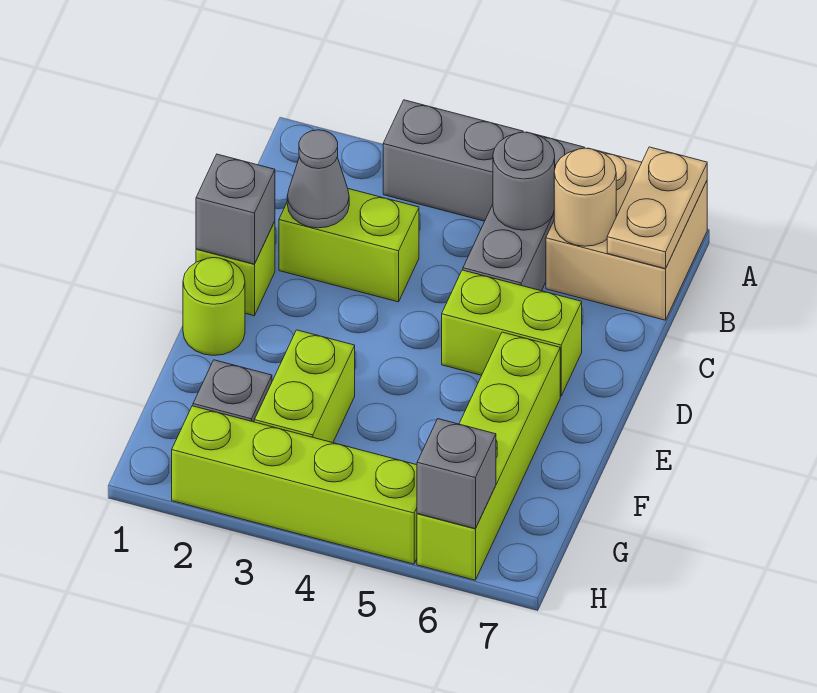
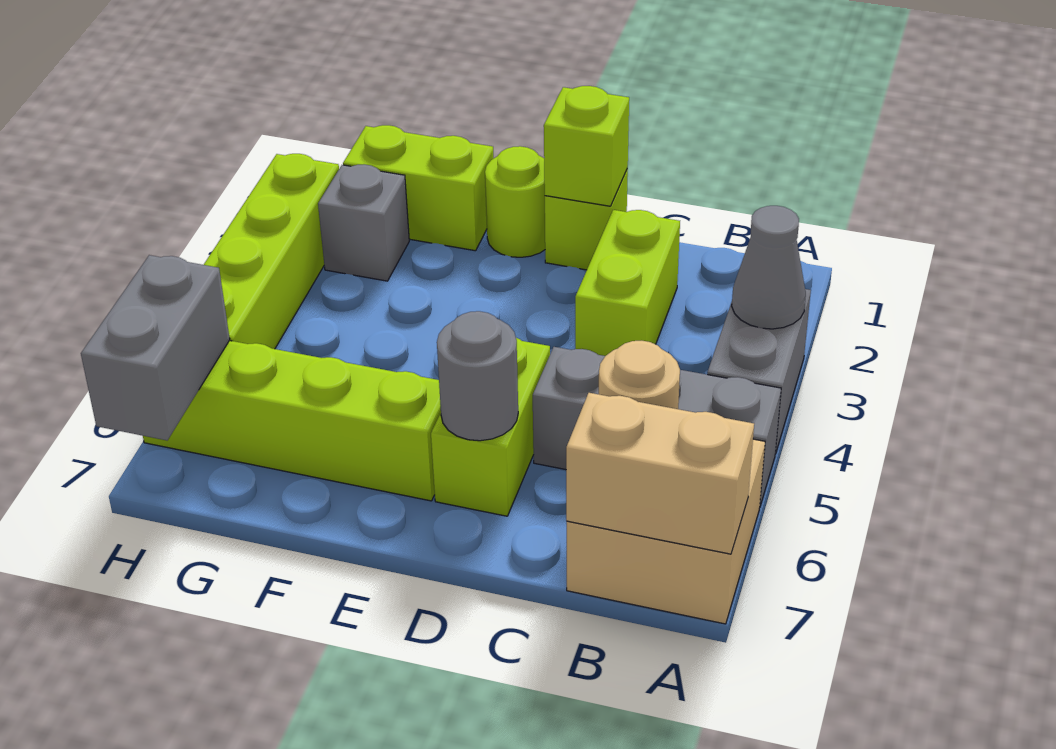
tan plate A7:B7 level 2 -> tan brick A7:B7 level 2
grey round brick B5 level 2 -> grey round brick D6 level 2
grey cone C2 level 2 -> grey cone A3 level 2
grey brick D1 level 2 -> lime brick D1 level 2
lime brick F3:G3 level 1 -> lime brick F1:G1 level 1
grey brick H6 level 2 -> grey brick H6:H7 level 2

